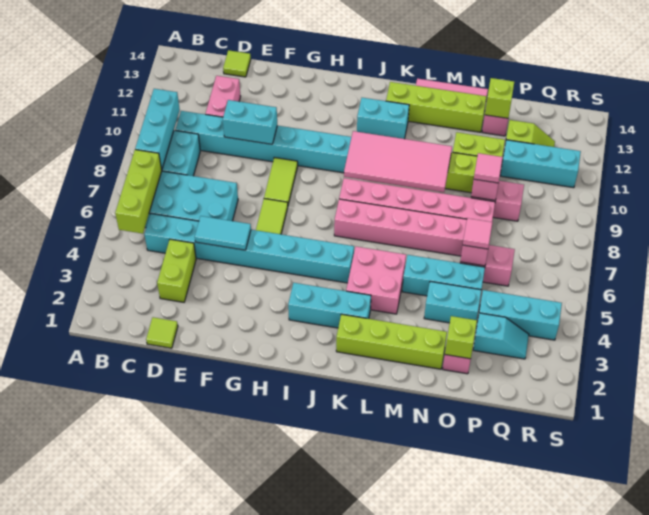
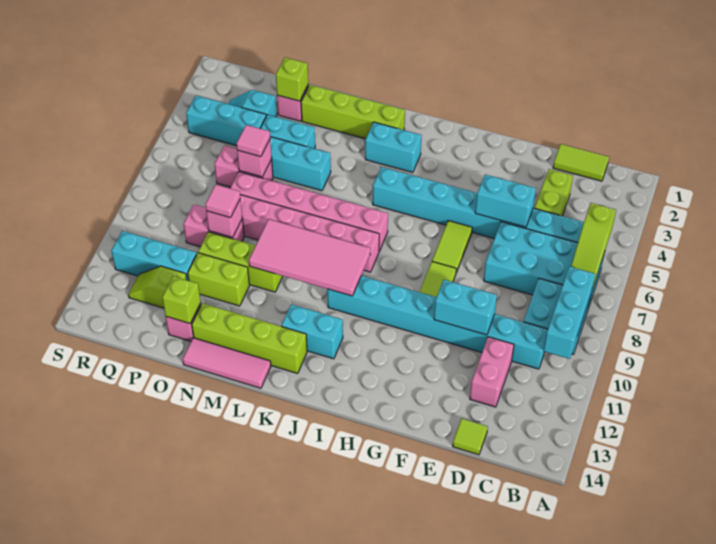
lime brick B5:B7 level 2 -> lime slope B5:B7 level 2 top 5
lime tile D1 level 1 -> lime tile C1:D1 level 1
cyan tile E5:F5 level 2 -> cyan brick E5:F5 level 2
cyan brick I3:K3 level 1 -> cyan brick J3:K3 level 1
pink brick K4:L5 level 1 -> none

